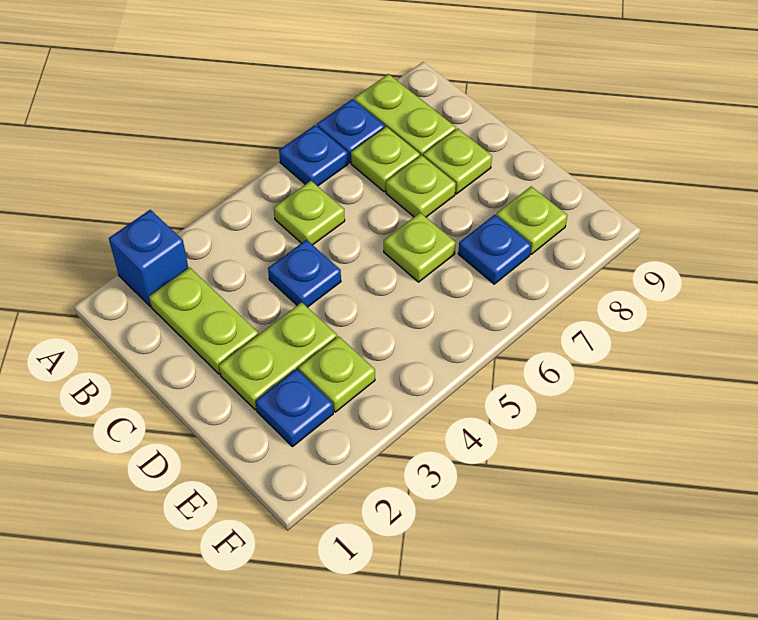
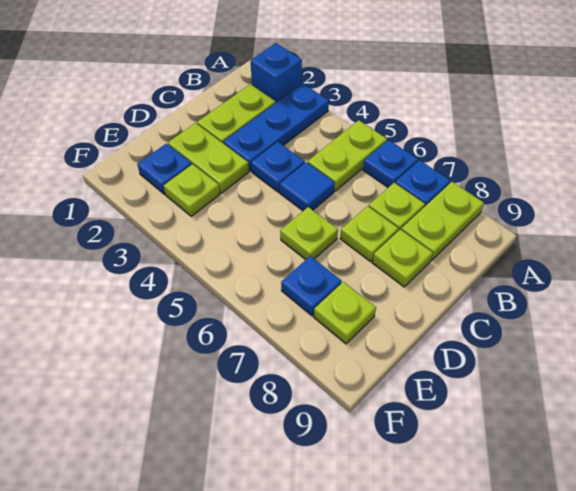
none -> blue plate A3:C3 level 1
lime plate B5 level 1 -> lime plate A5:B5 level 1
none -> blue tile C5 level 1

